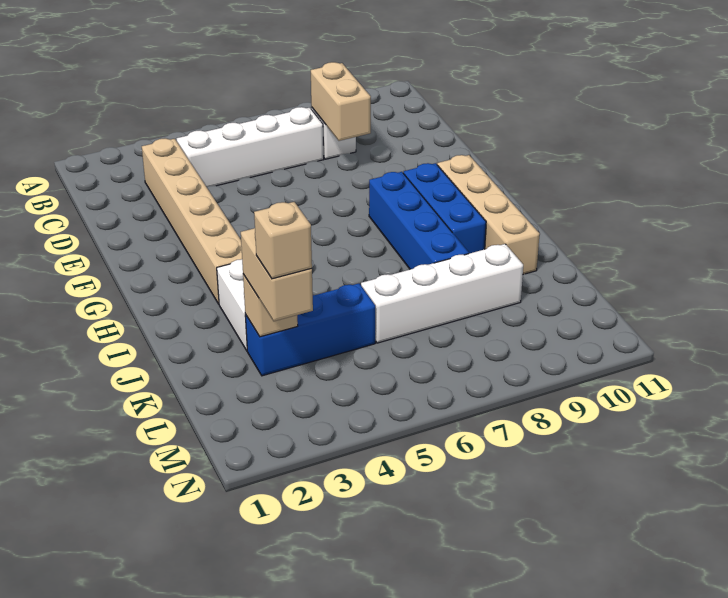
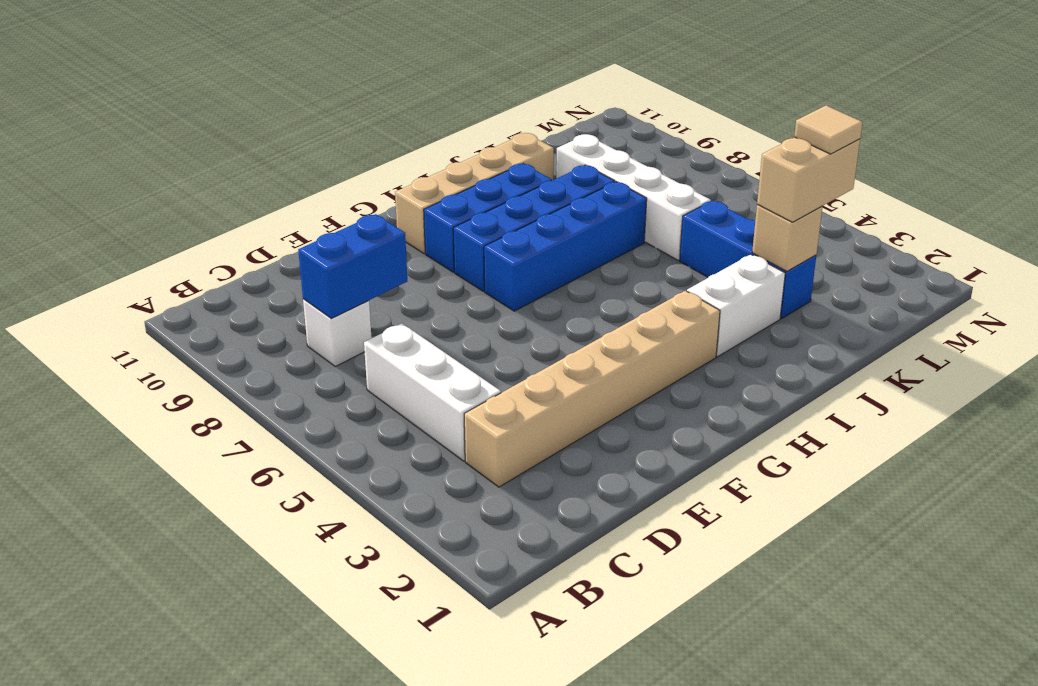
white brick C4:C7 level 1 -> white brick C4:C6 level 1
tan brick C8:D8 level 2 -> blue brick C8:D8 level 2
none -> blue brick G7:J7 level 1
tan brick L3 level 4 -> tan tile L3 level 4

